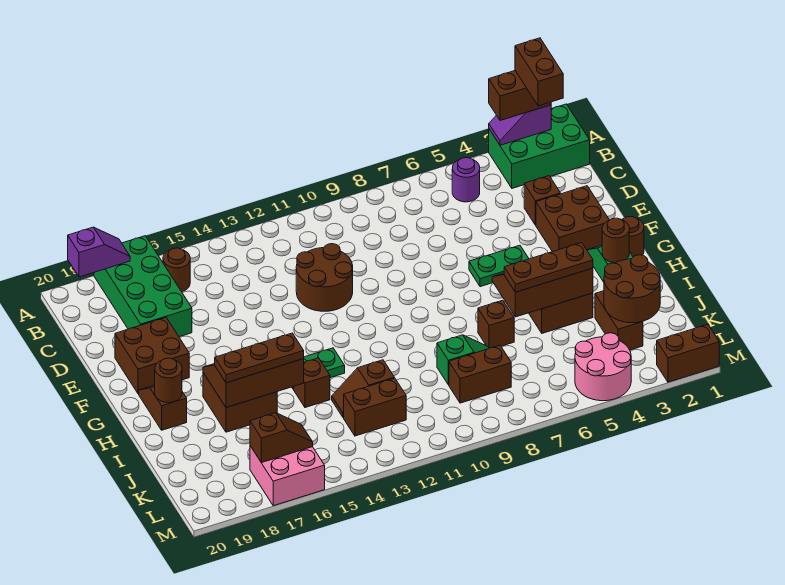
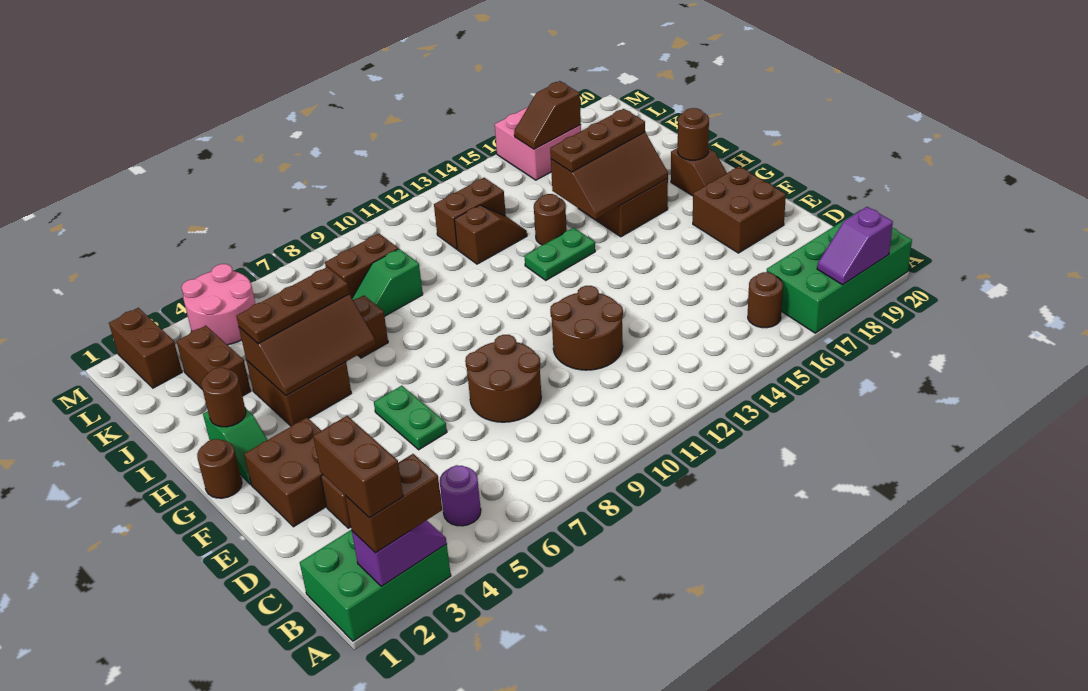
green brick A17:D18 level 1 -> green brick A17:B20 level 1
green plate F5:F6 level 1 -> green plate E6:F6 level 1
brown brick I14 level 1 -> brown round brick I14 level 1
brown round brick J2:K3 level 2 -> brown round brick D8:E9 level 1
brown brick M1:M2 level 1 -> brown brick L2:M2 level 1

